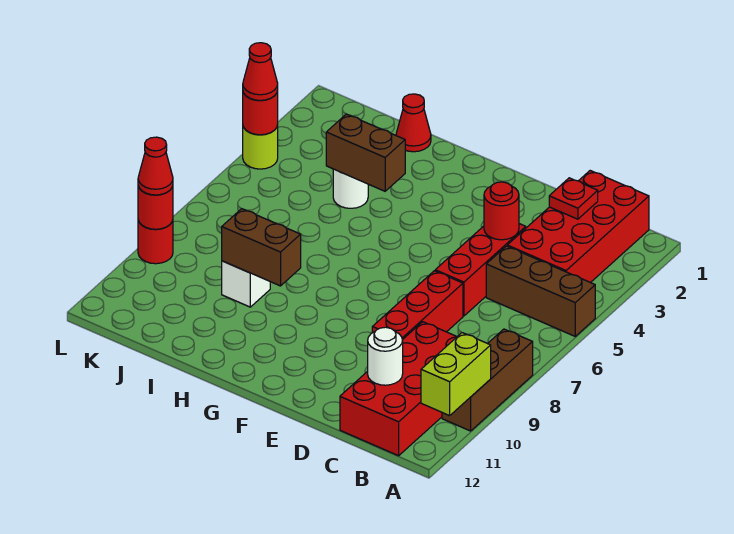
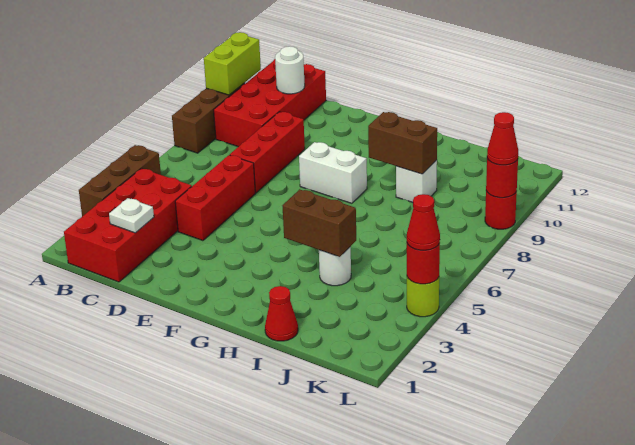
brown brick A5:C5 level 1 -> brown brick A3:A5 level 1
red plate C2 level 2 -> white plate C2 level 2
red round brick D4 level 2 -> none
none -> white brick F8:G8 level 1

